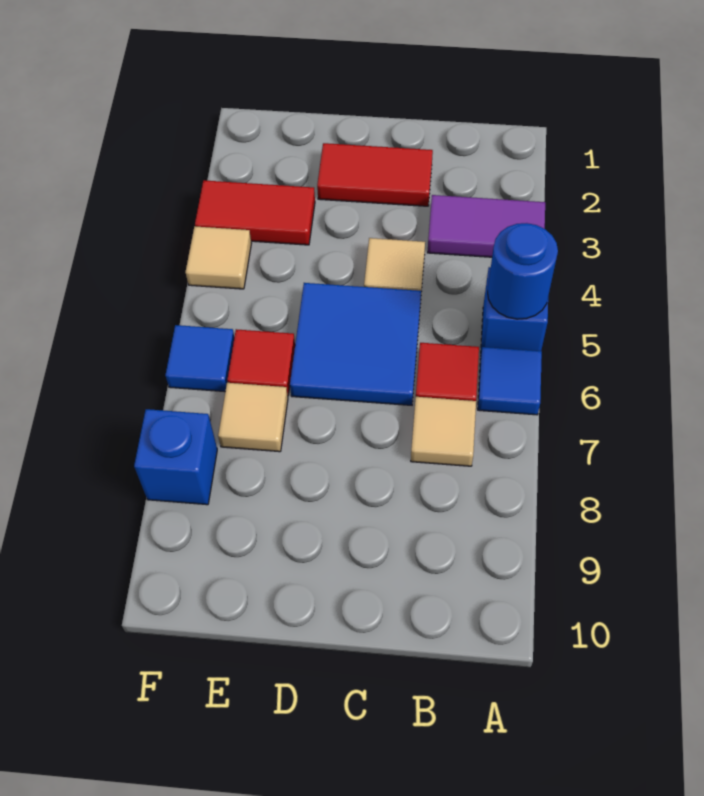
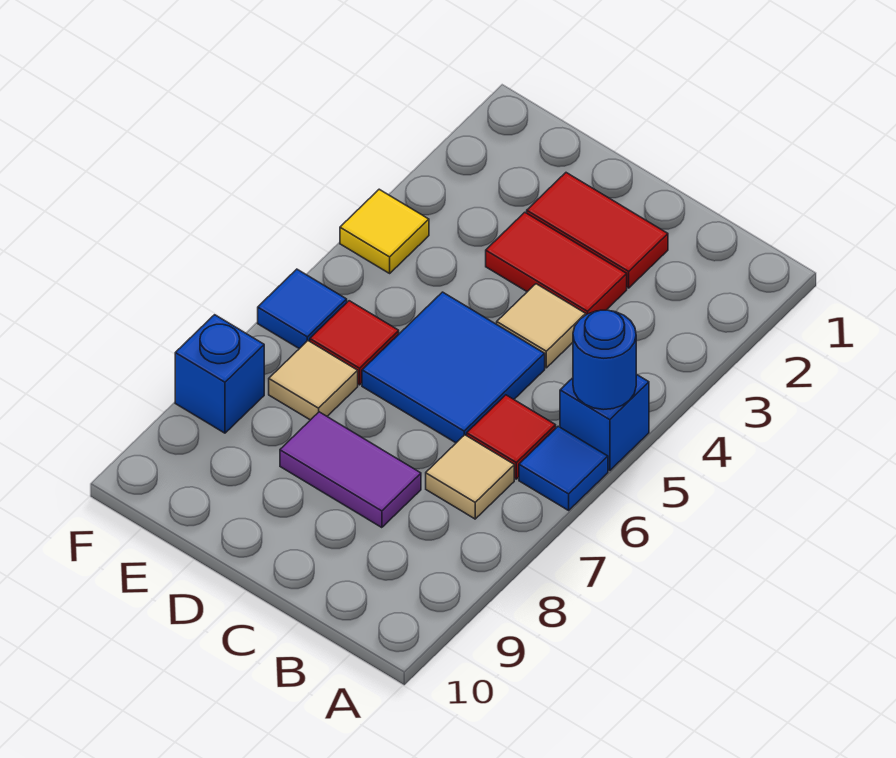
purple tile A3:B3 level 1 -> purple tile C8:D8 level 1
red tile E3:F3 level 1 -> red tile C3:D3 level 1
tan tile F4 level 1 -> yellow tile F4 level 1

